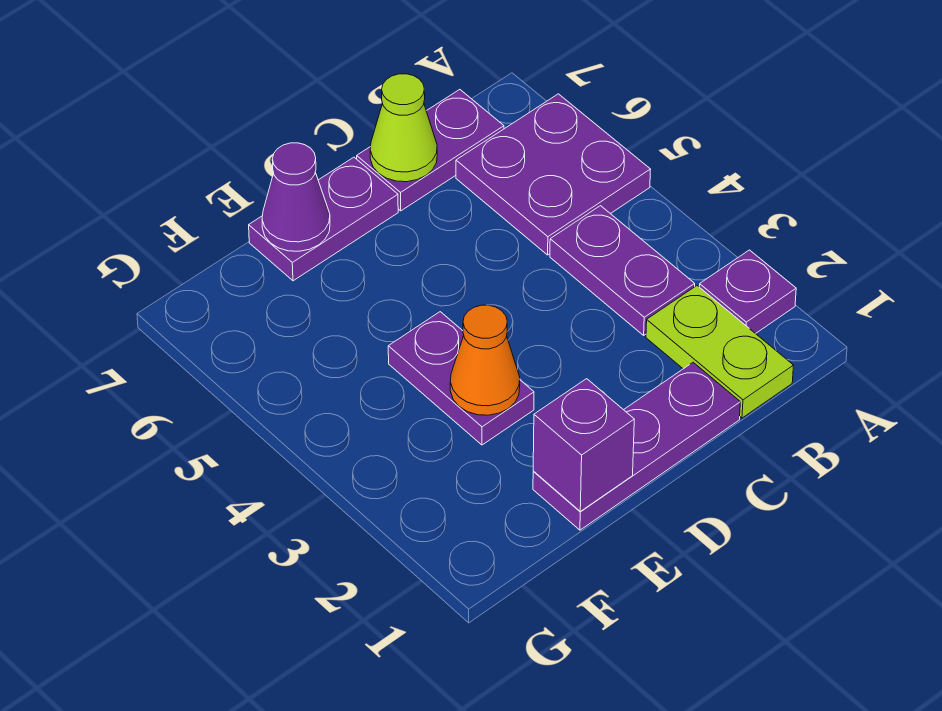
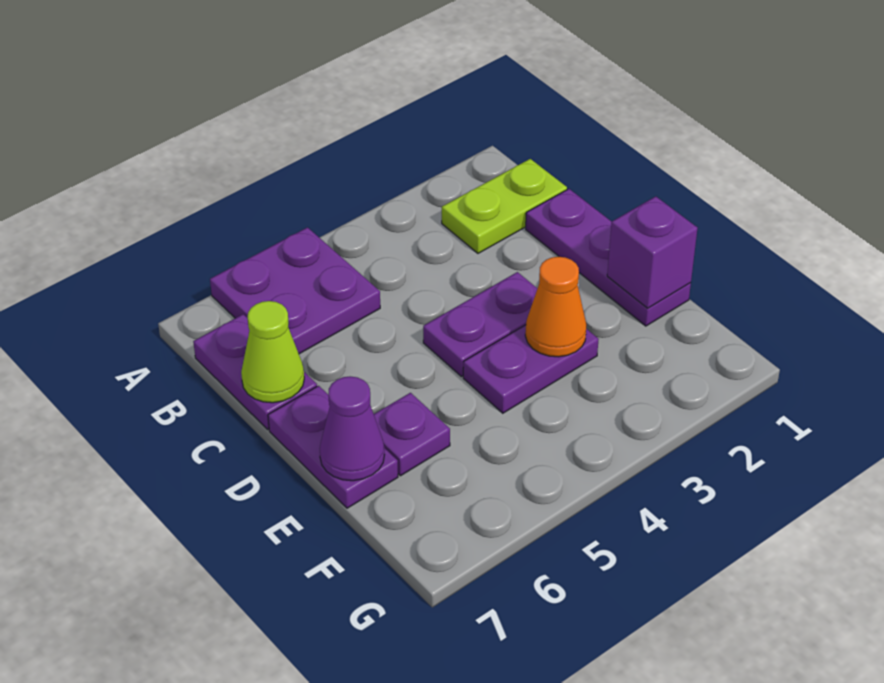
purple plate A2 level 1 -> purple plate E6 level 1
purple plate B3:B4 level 1 -> purple plate D3:D4 level 1

